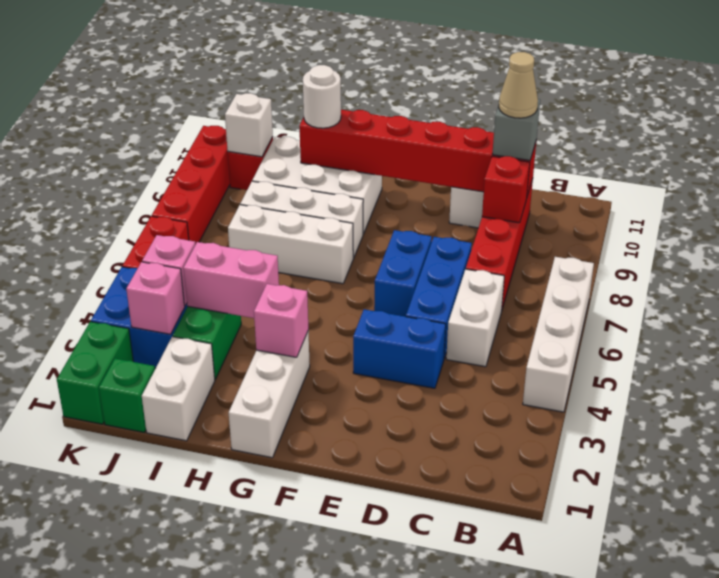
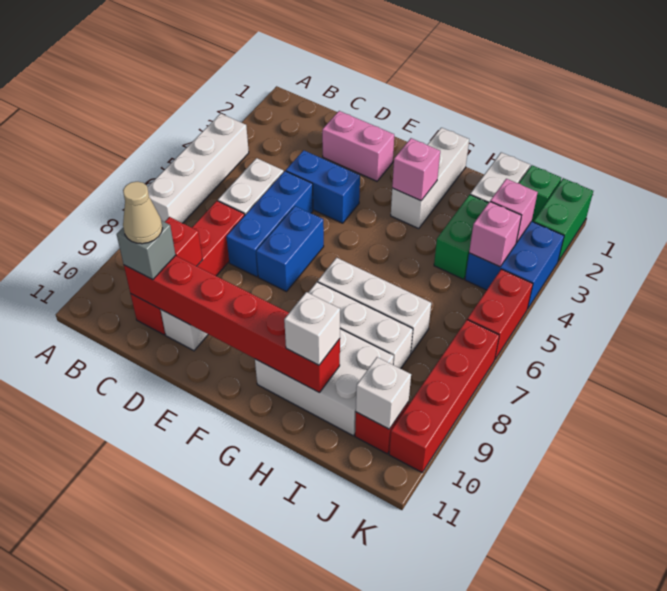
pink brick H4:I4 level 2 -> pink brick D2:E2 level 1
white round brick H10 level 3 -> white brick H10 level 3

